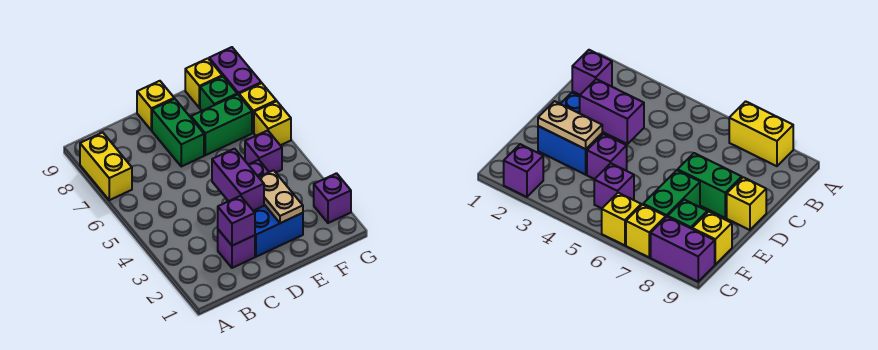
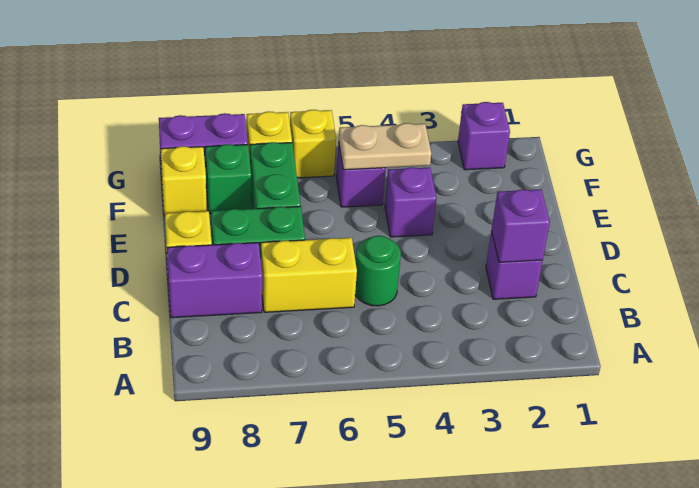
yellow brick A7:A8 level 1 -> yellow brick C6:C7 level 1
none -> green round brick C5 level 1
blue brick D2:E3 level 1 -> none
purple brick D3:D4 level 2 -> purple brick C8:C9 level 1
tan plate E2:E3 level 2 -> tan plate F4:F5 level 2

